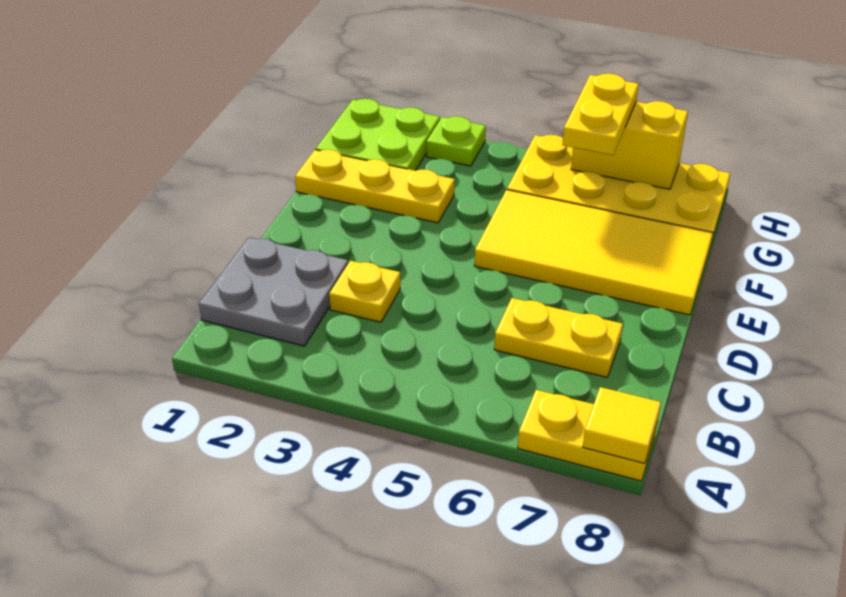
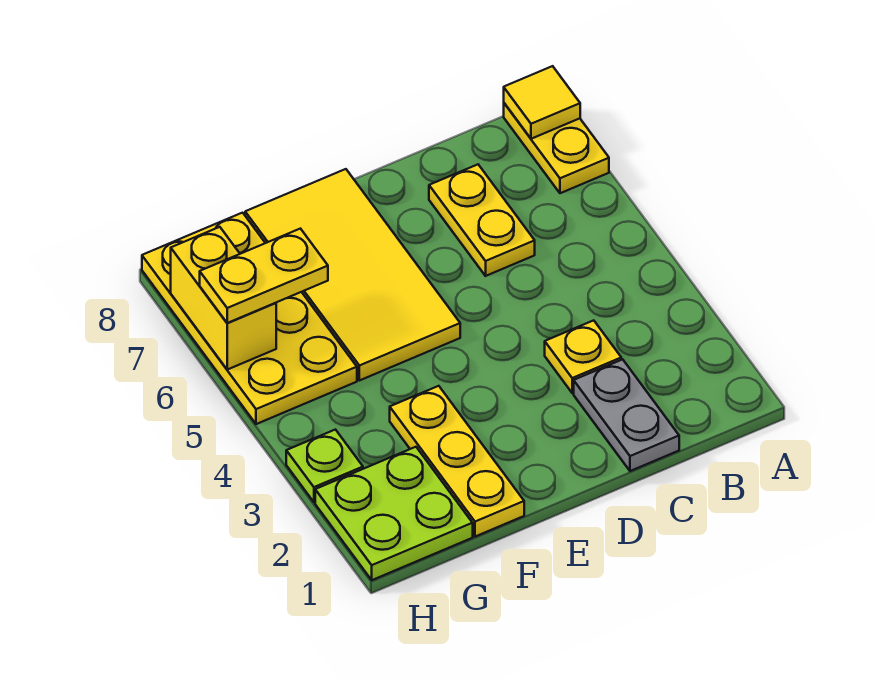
grey plate B1:C2 level 1 -> grey plate C1:C2 level 1

